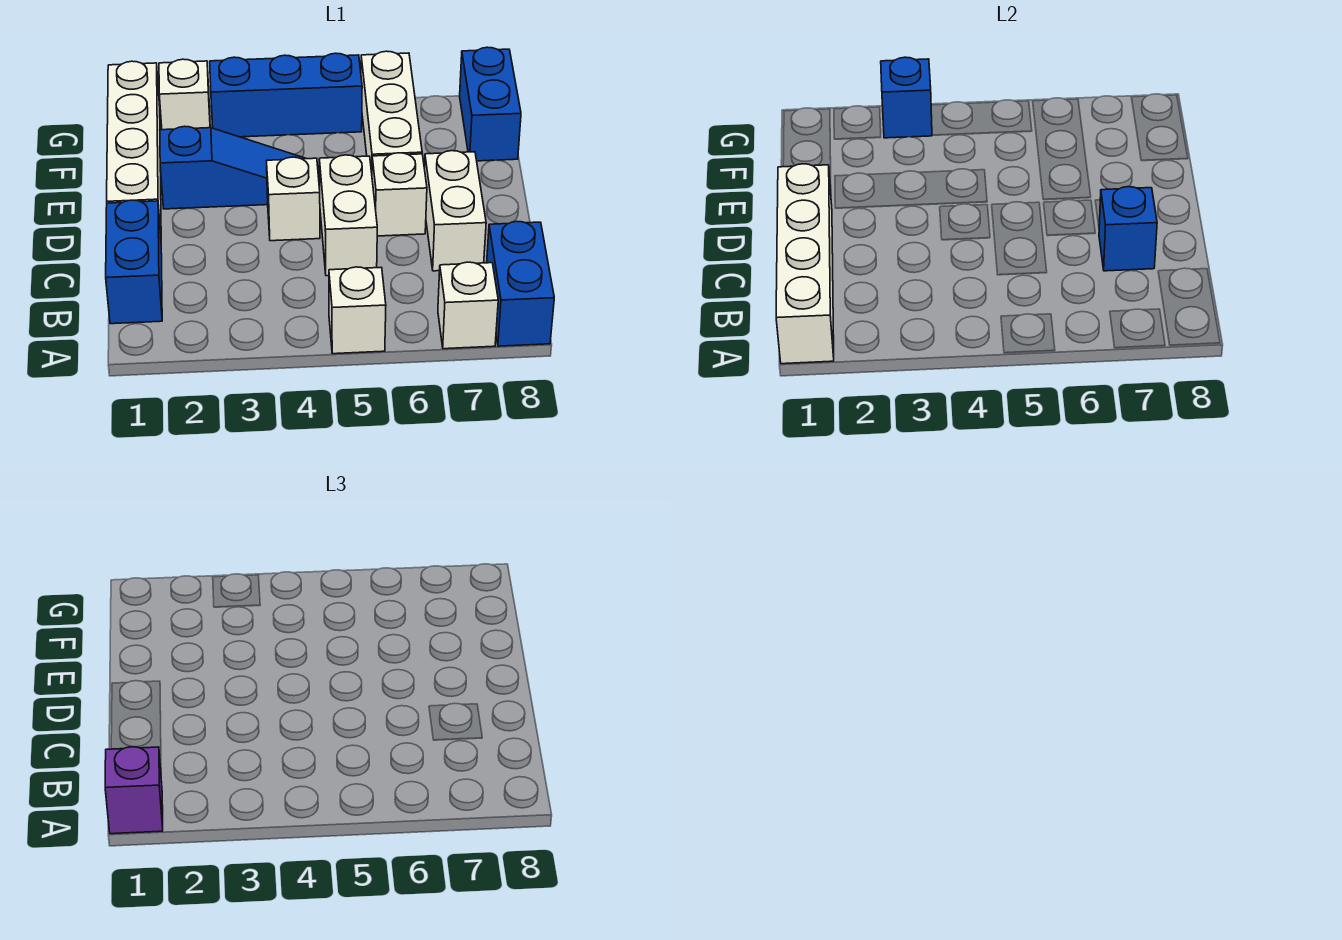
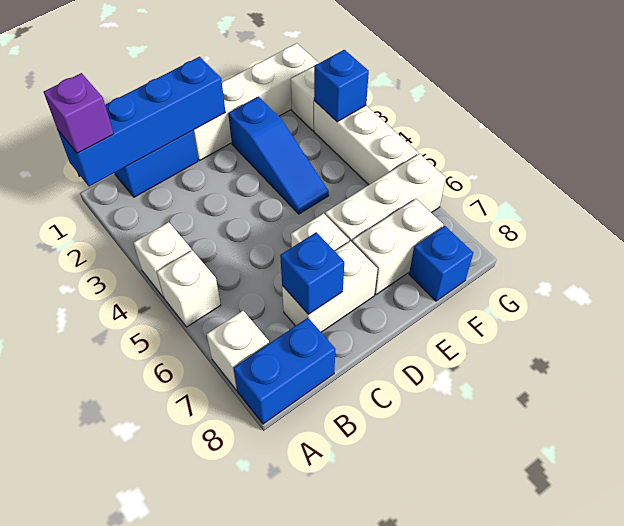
white brick A1:D1 level 2 -> blue brick A1:D1 level 2
white brick C5:D5 level 1 -> white brick E7:F7 level 1
white brick D4 level 1 -> white brick A4 level 1
blue brick F8:G8 level 1 -> blue brick F8 level 1
blue brick G3:G5 level 1 -> white brick G3:G5 level 1

